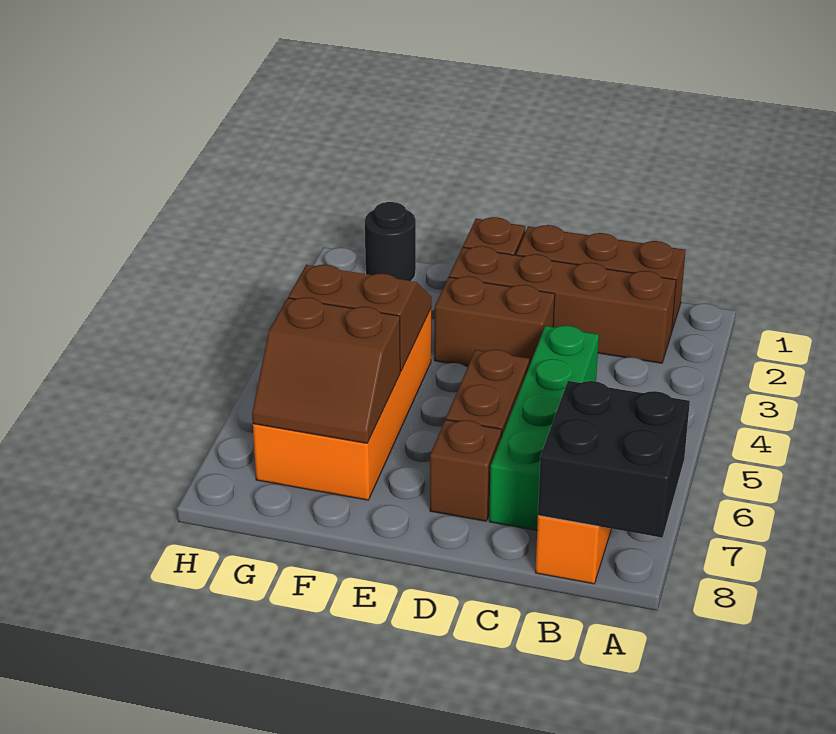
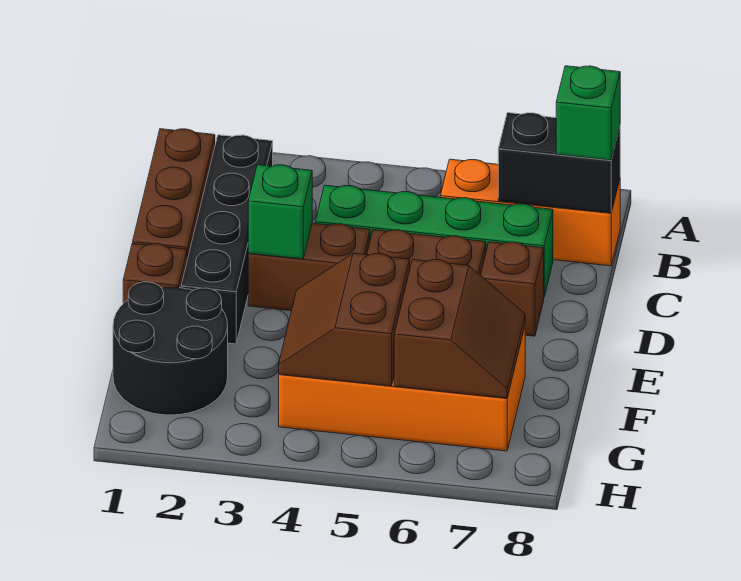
black brick A7:B8 level 2 -> black brick B7:B8 level 2
brown brick B2:E2 level 1 -> black brick B2:E2 level 1
none -> green brick B8 level 3
brown brick D3:E3 level 1 -> brown brick D3:D4 level 1
none -> green brick D3 level 2
black round brick G1 level 1 -> black round brick F1:G2 level 1

